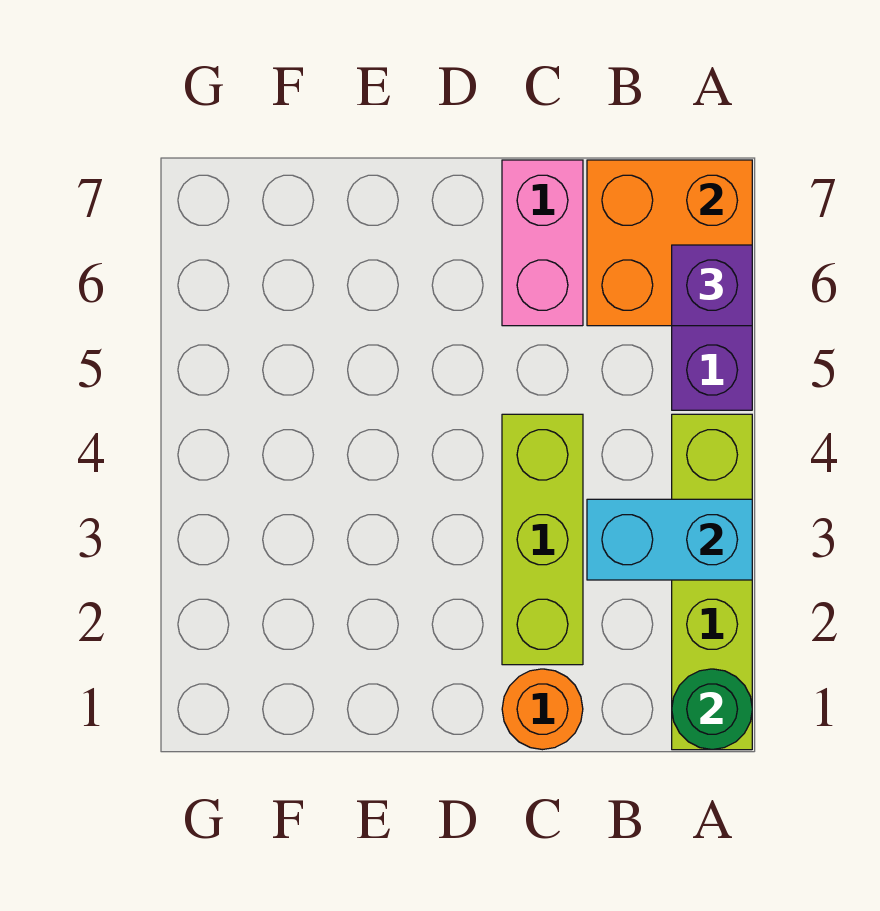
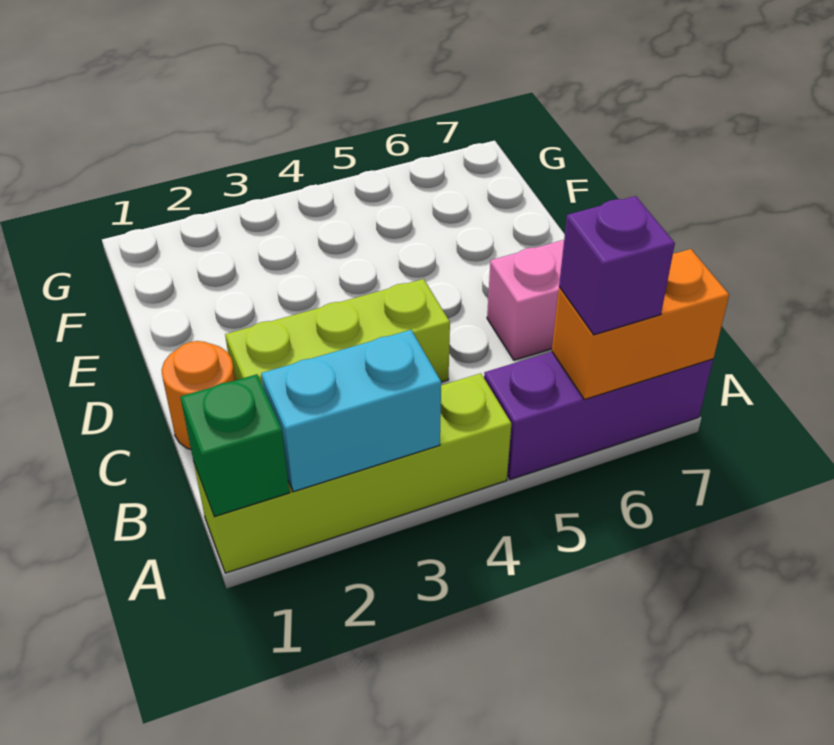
green round brick A1 level 2 -> green brick A1 level 2
cyan brick A3:B3 level 2 -> cyan brick A2:A3 level 2
orange brick A6:B7 level 2 -> orange brick A6:A7 level 2

